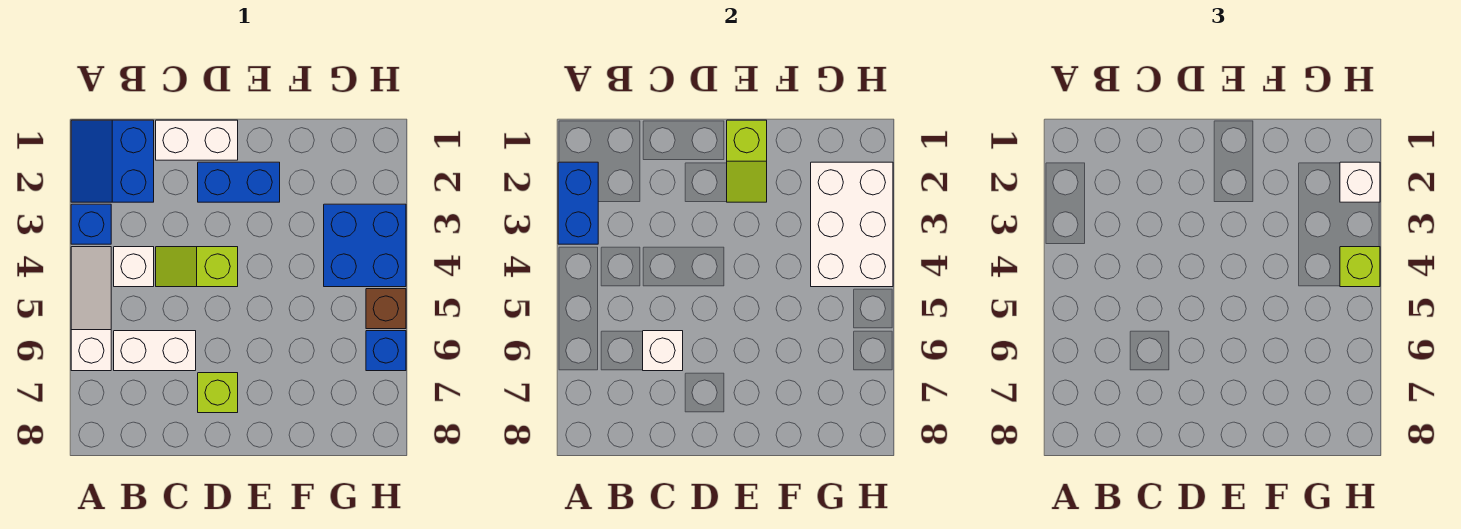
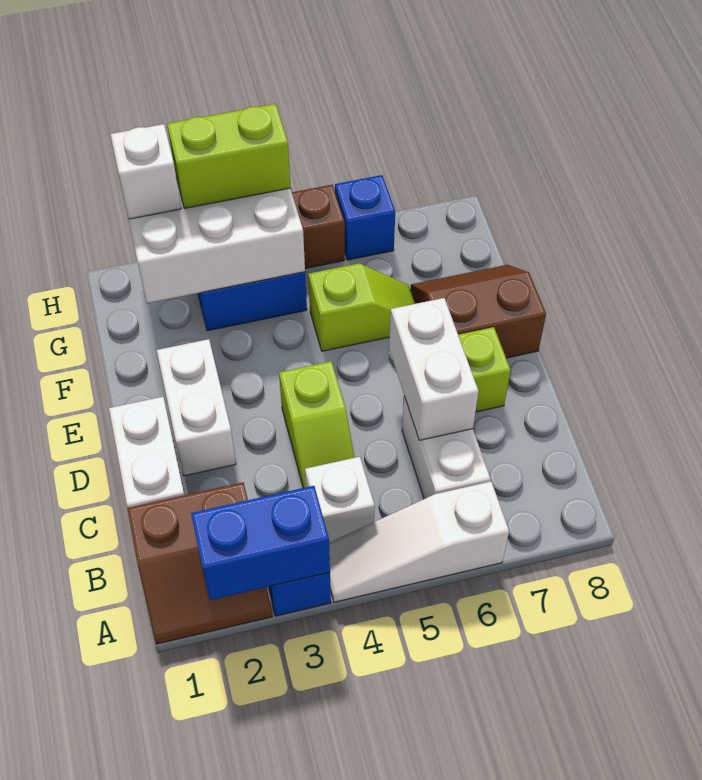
blue slope A1:B2 level 1 top B -> brown slope A1:B2 level 1 top B
white brick C6 level 2 -> white brick C6:D6 level 2
blue brick D2:E2 level 1 -> white brick D2:E2 level 1
lime slope E1:E2 level 2 top 1 -> lime slope F5:F6 level 1 top 5
none -> brown slope E7:F8 level 1 top E
lime brick H4 level 3 -> lime brick H3:H4 level 3

